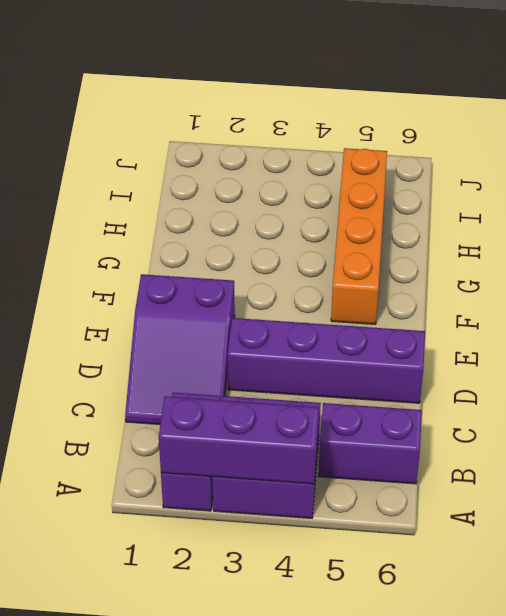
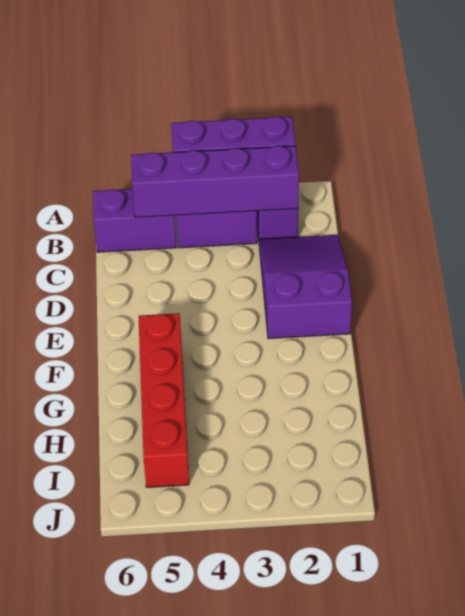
purple brick D3:D6 level 1 -> purple brick B2:B5 level 2
orange brick F5:I5 level 1 -> red brick F5:I5 level 1

